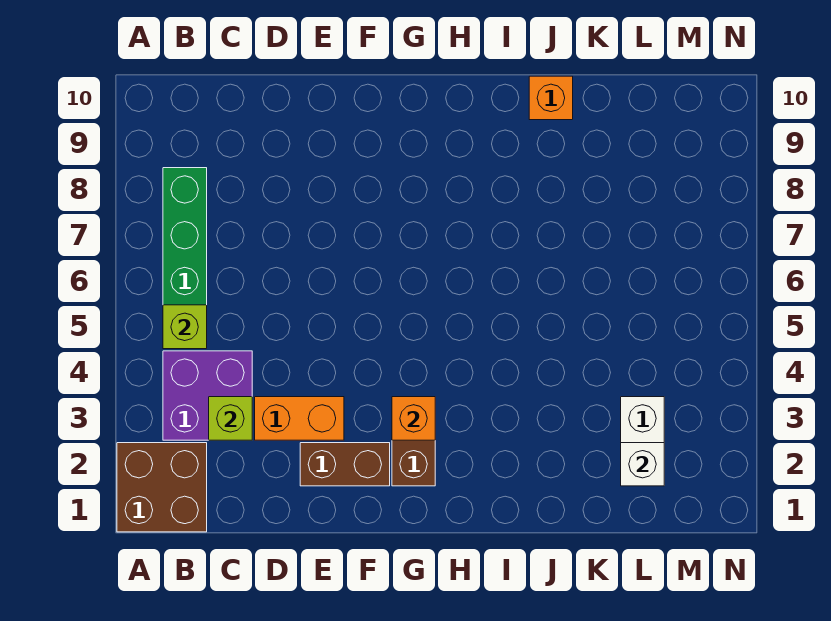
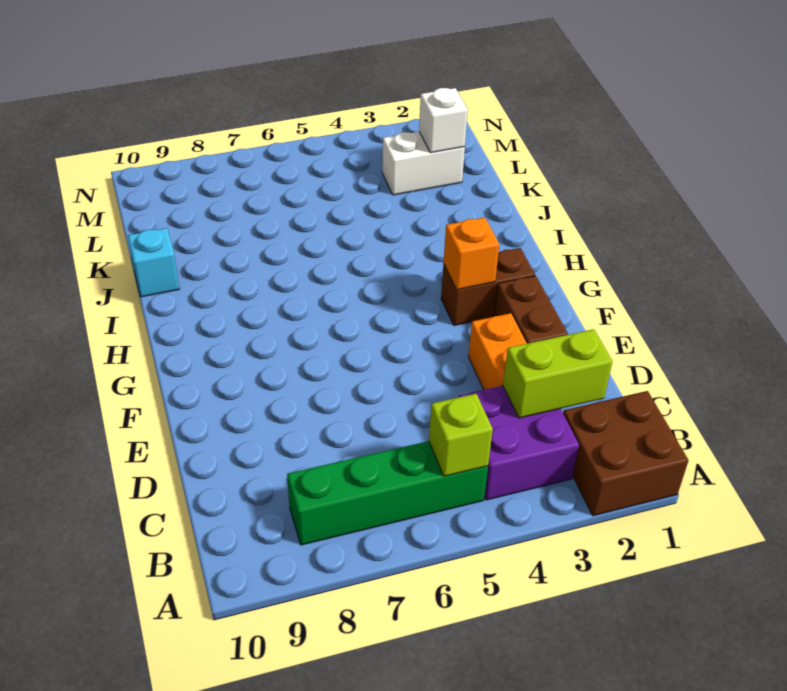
lime brick C3 level 2 -> lime brick C2:C3 level 2
orange brick J10 level 1 -> cyan brick J10 level 1

